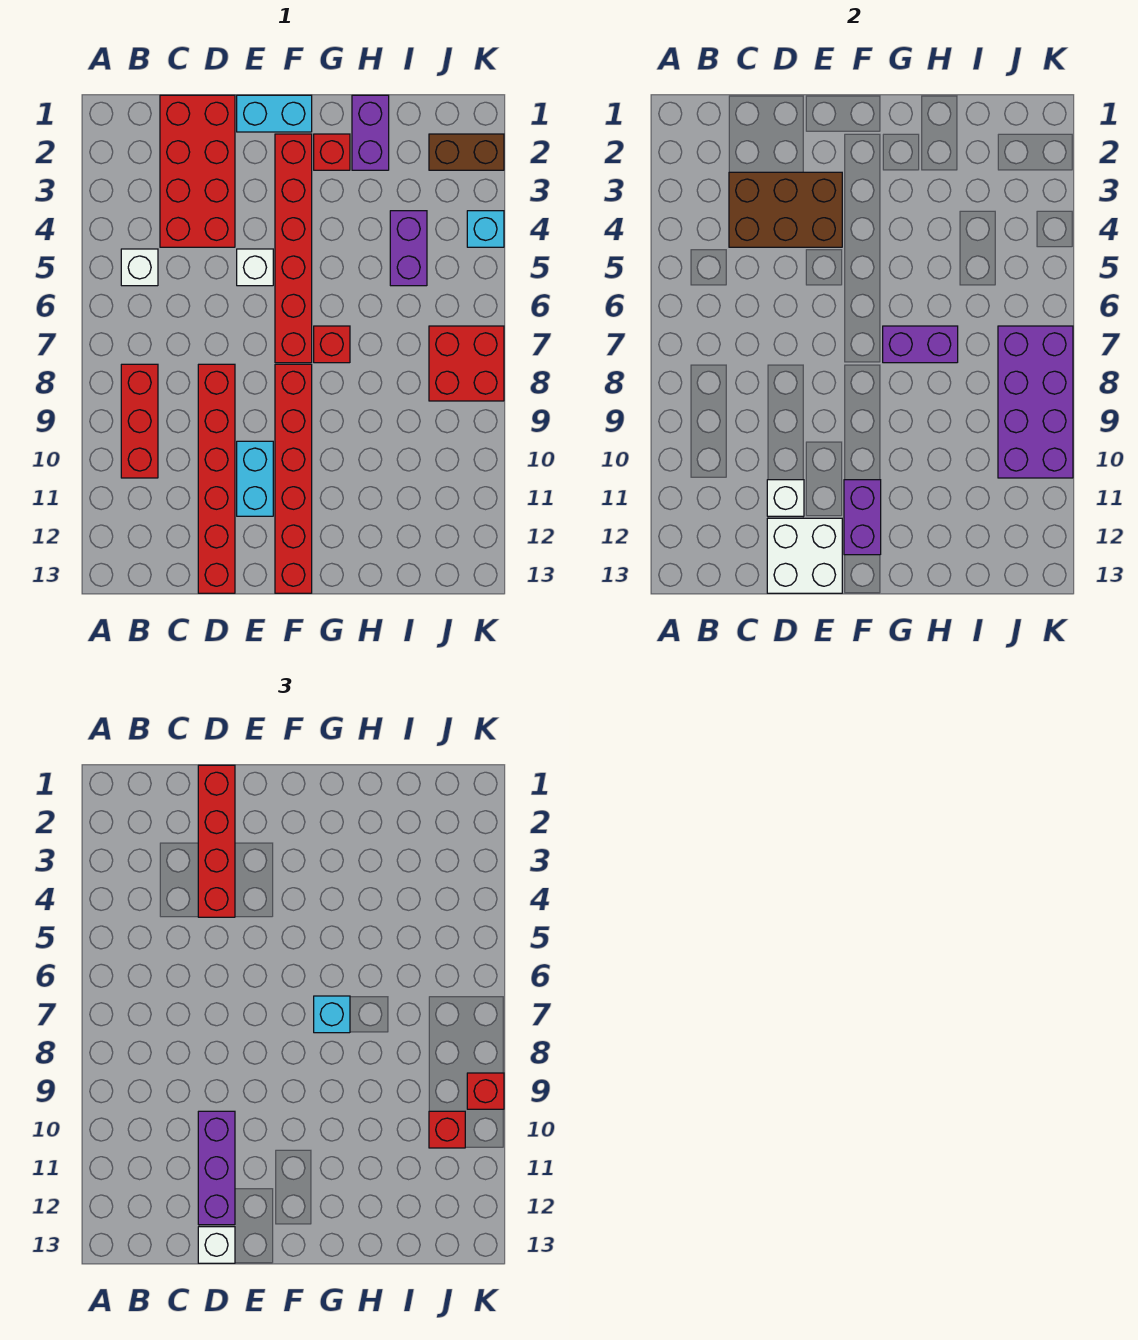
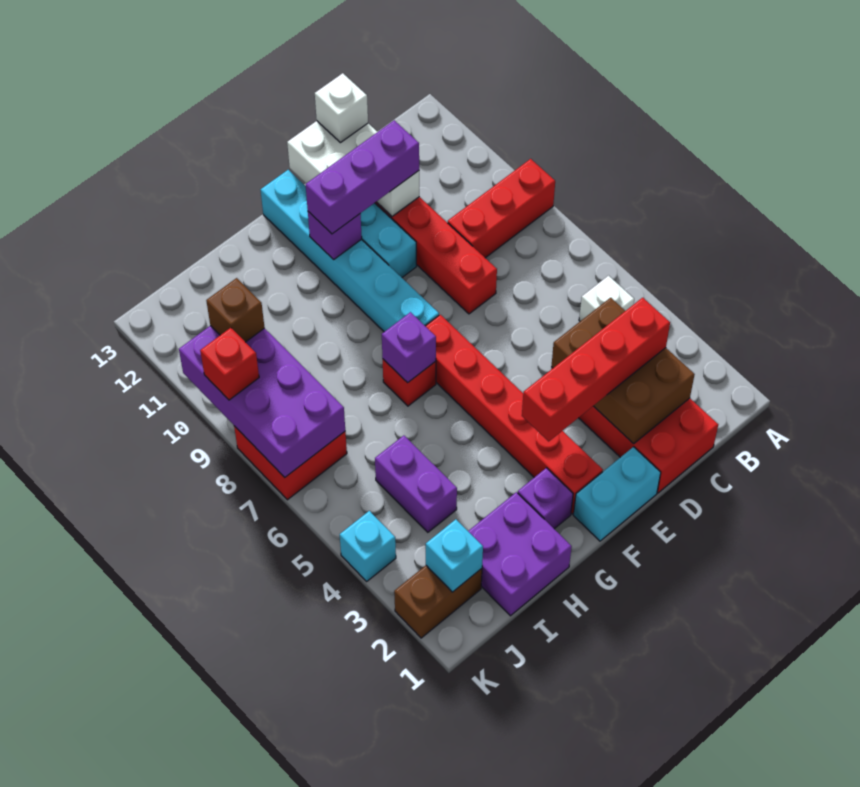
red brick B8:B10 level 1 -> red brick A9:C9 level 1
brown brick C3:E4 level 2 -> brown brick C2:D4 level 2
red brick D1:D4 level 3 -> red brick C3:F3 level 3
purple brick D10:D12 level 3 -> purple brick D11:F11 level 3
white brick E5 level 1 -> none
red brick F8:F13 level 1 -> cyan brick F8:F13 level 1
purple brick F11:F12 level 2 -> purple brick F11 level 2
red brick G2 level 1 -> purple brick G2 level 1
purple brick G7:H7 level 2 -> purple brick G7 level 2
cyan brick G7 level 3 -> cyan brick J2 level 2
purple brick H1:H2 level 1 -> purple brick H1:I2 level 1
red brick J10 level 3 -> brown brick J10 level 3

